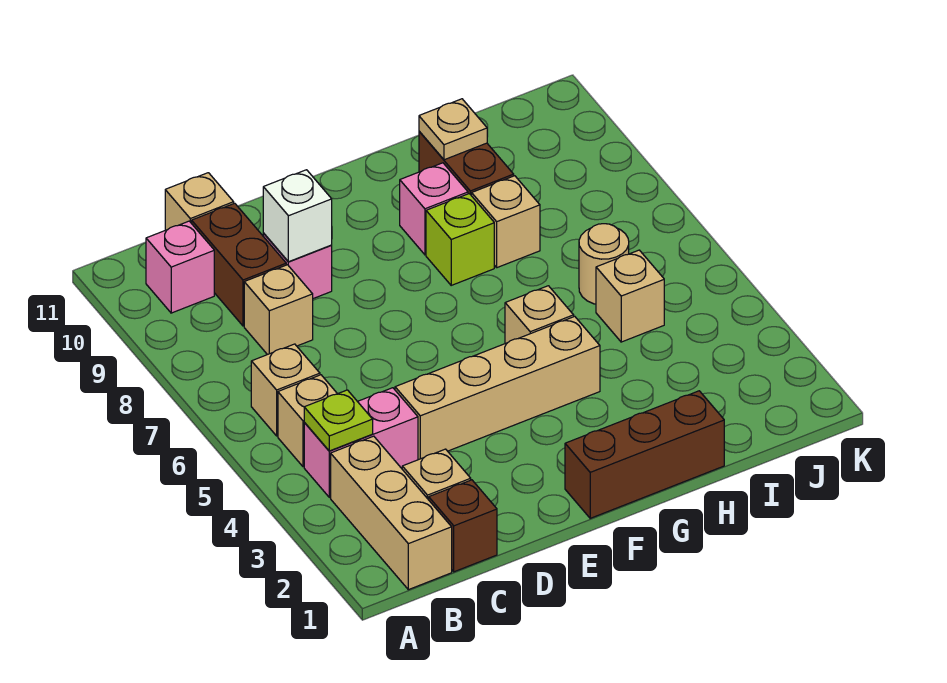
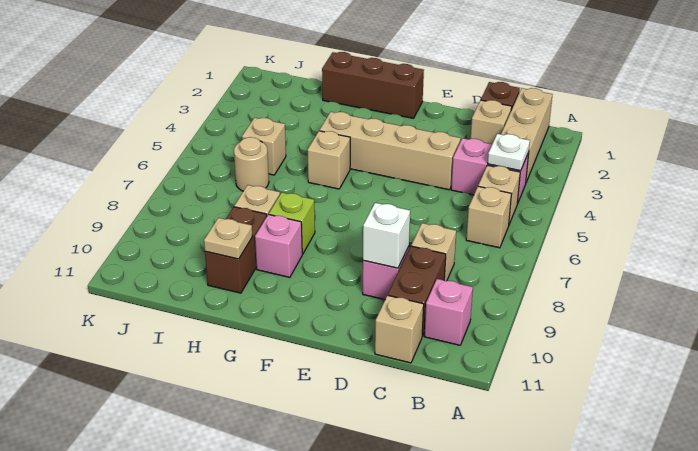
lime plate B4 level 2 -> white plate B4 level 2

